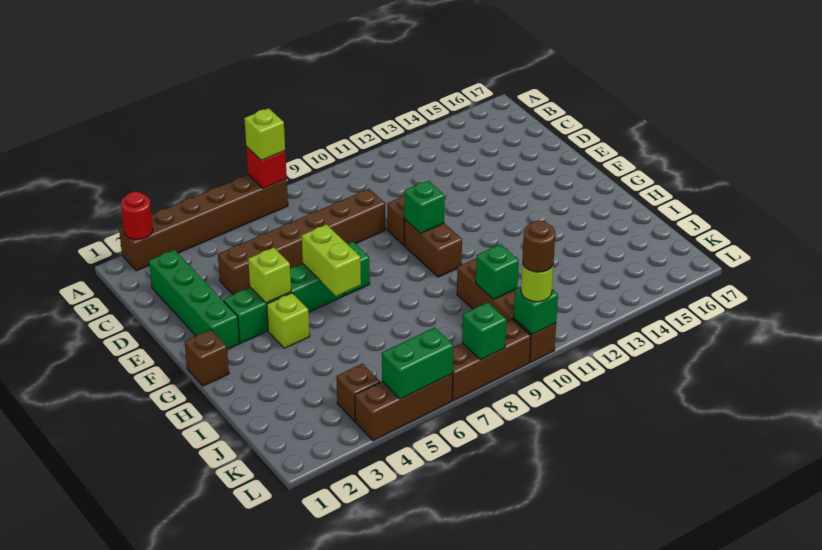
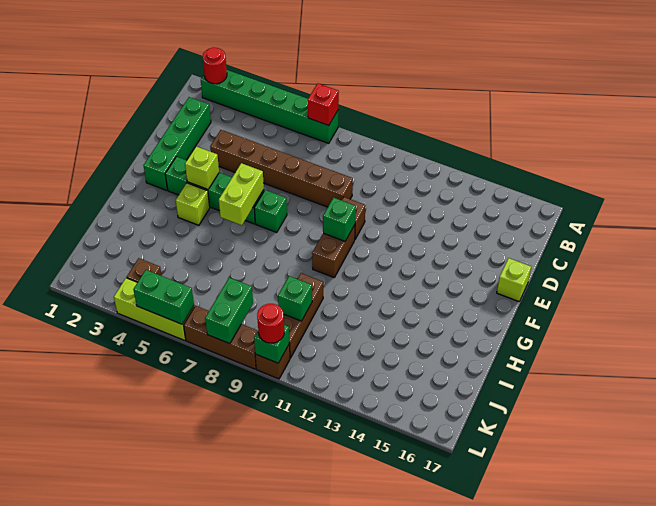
brown brick A2:A7 level 1 -> green brick A2:A7 level 1
lime brick A7 level 3 -> lime brick E17 level 1
brown brick G1 level 1 -> none
brown brick L4:L6 level 1 -> lime brick L4:L6 level 1
green brick L8 level 2 -> green brick K8:L8 level 2
lime round brick L10 level 3 -> red round brick L10 level 3
brown round brick L10 level 4 -> none

